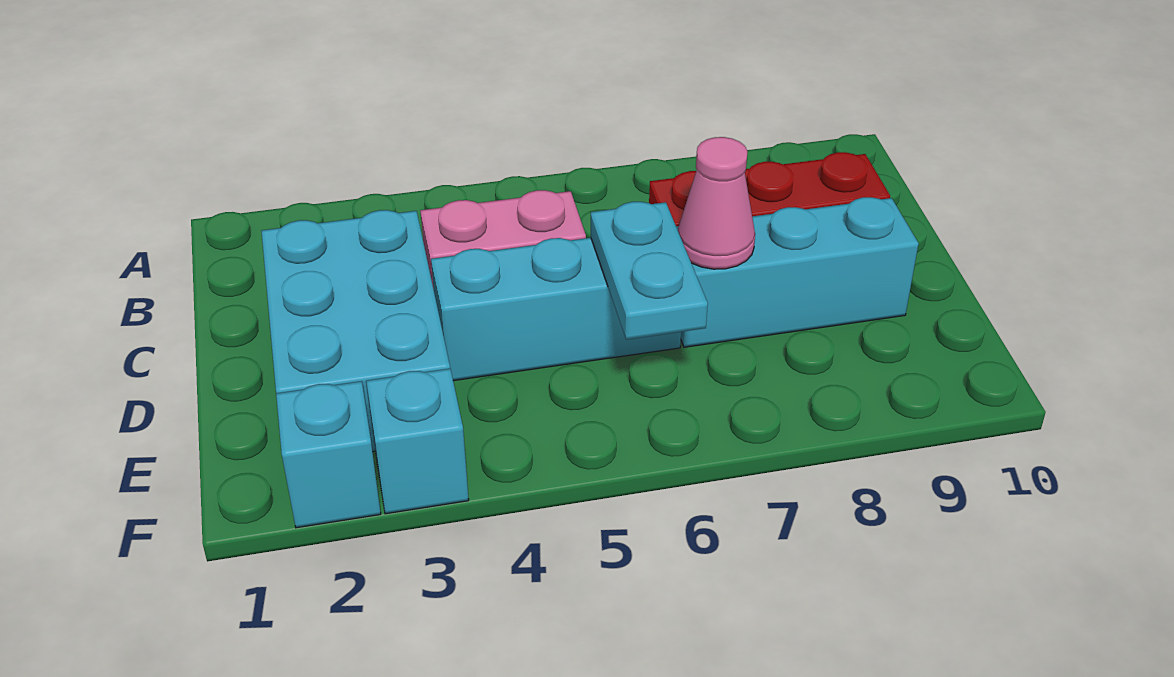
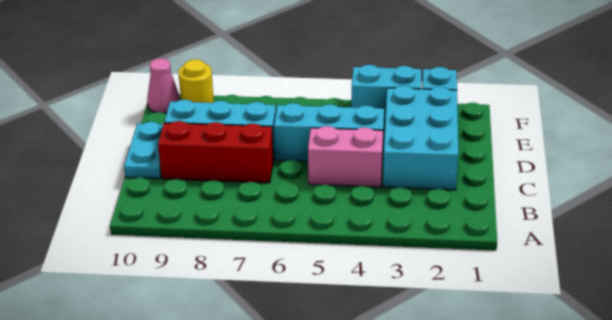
cyan plate D6:E6 level 2 -> cyan plate C10:D10 level 1
pink cone D7 level 2 -> pink cone F10 level 1
cyan brick F3 level 1 -> cyan brick F3:F4 level 1
none -> yellow round brick F9 level 1

